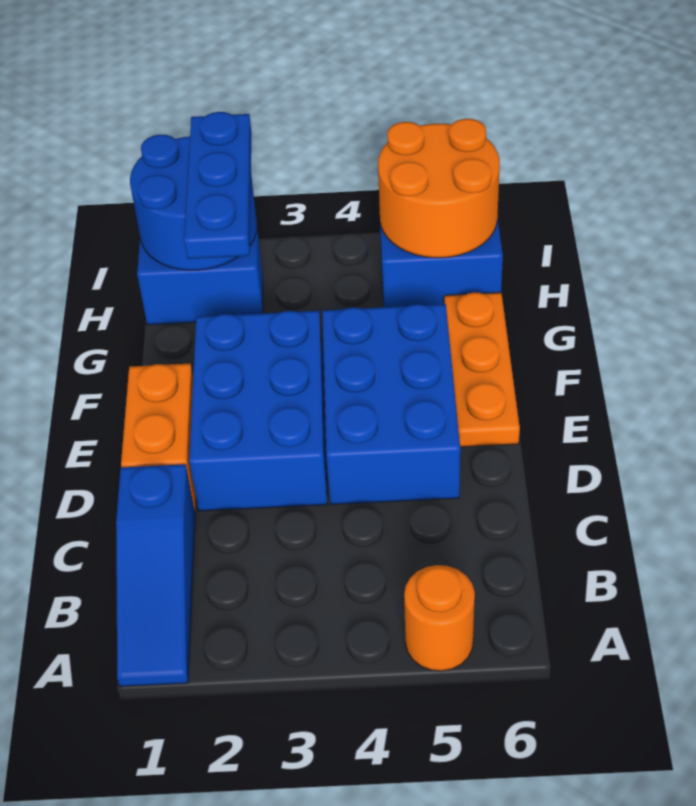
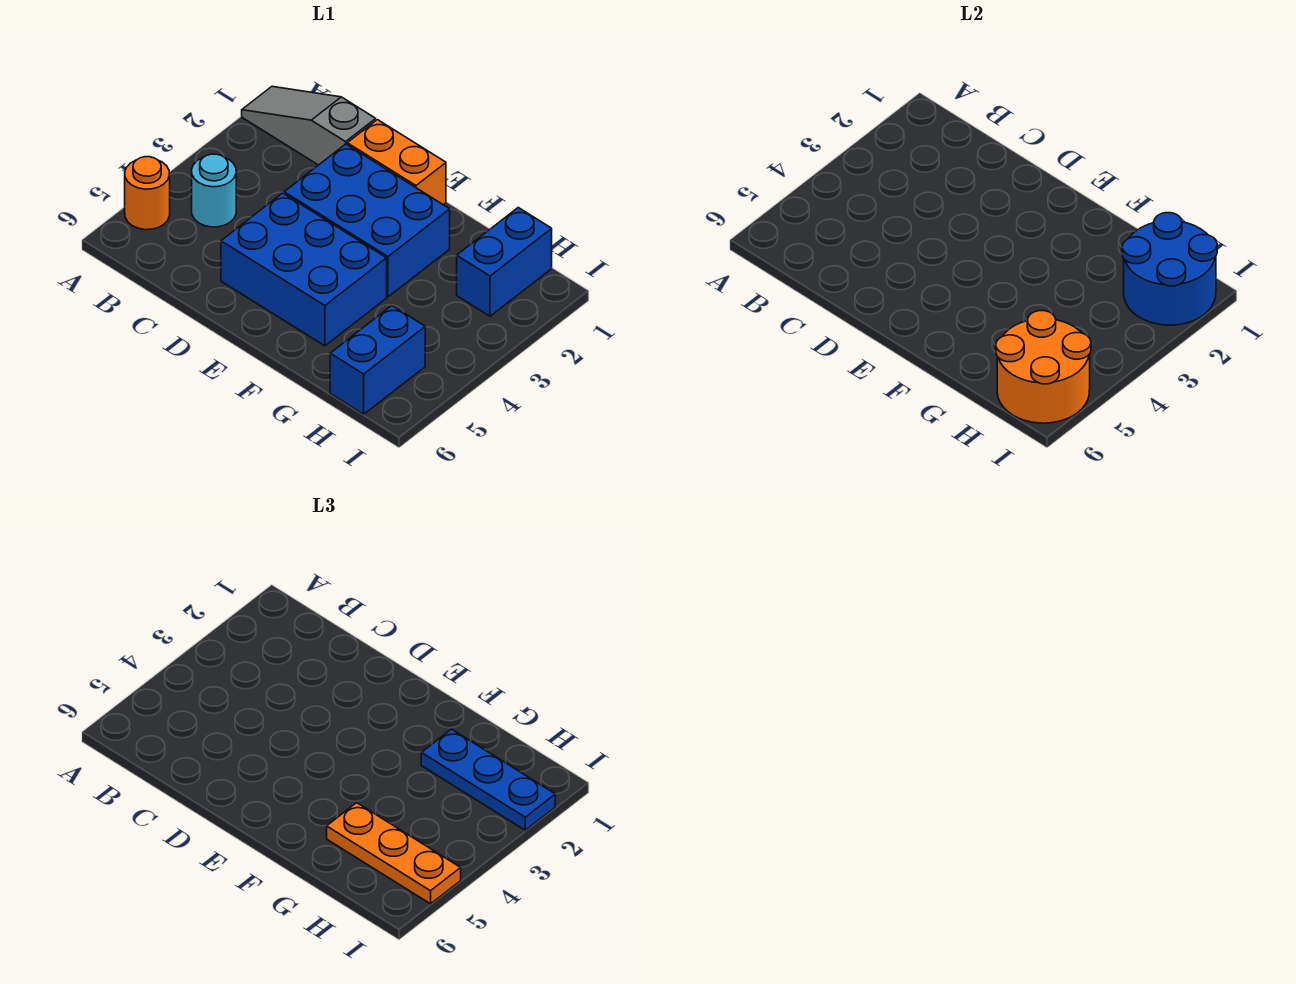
blue slope A1:C1 level 1 top C -> grey slope A1:C1 level 1 top C
none -> cyan round brick B4 level 1
orange plate E6:G6 level 1 -> orange plate G5:I5 level 3

